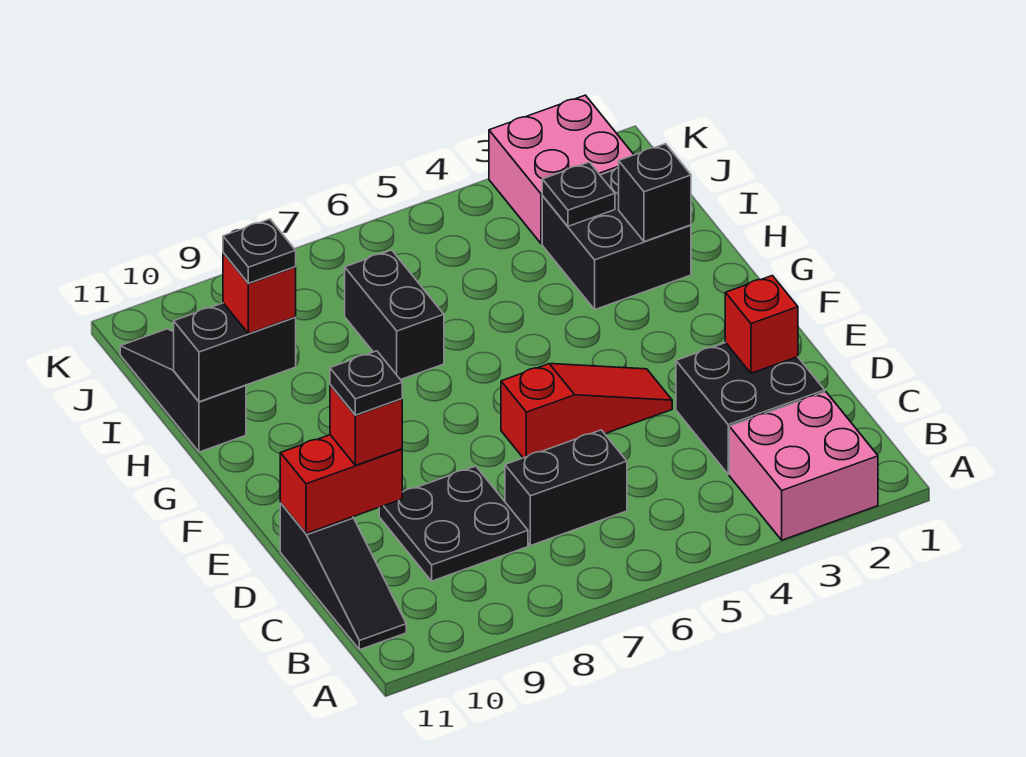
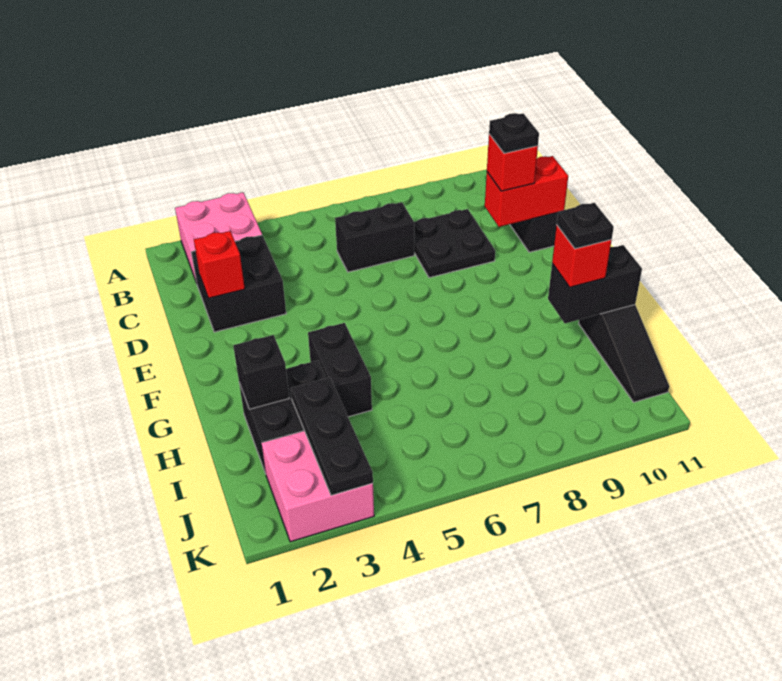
red slope E4:E6 level 1 top 6 -> none
black brick H7:I7 level 1 -> black brick G4:H4 level 1
black plate I3 level 2 -> black plate I3:K3 level 2

